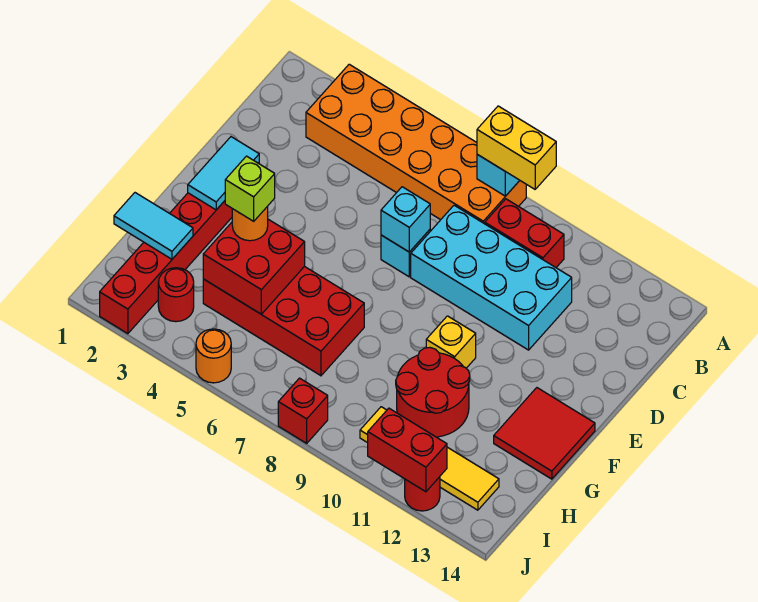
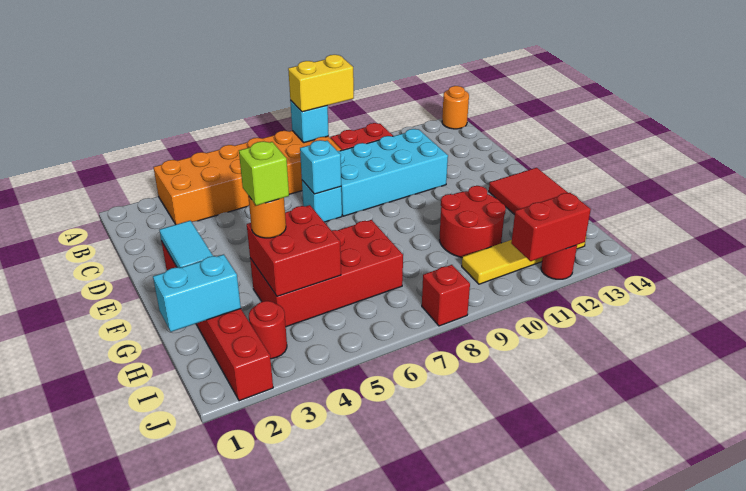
yellow brick F10 level 1 -> none
cyan tile H1:H2 level 2 -> cyan brick H1:H2 level 2
orange round brick J5 level 1 -> orange round brick A14 level 1

